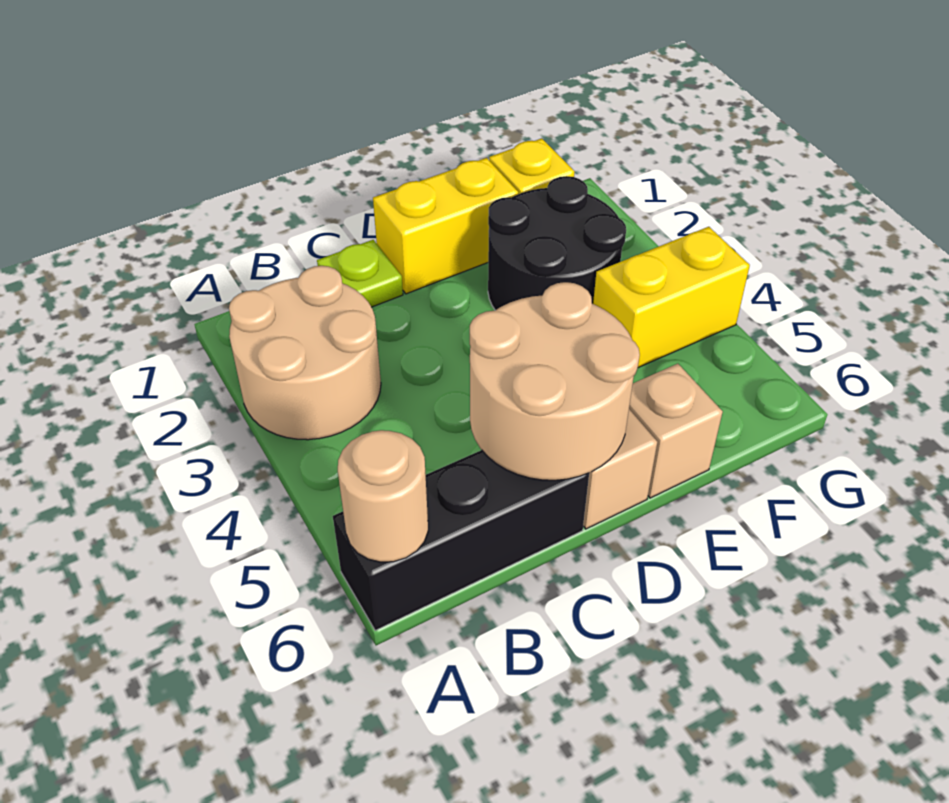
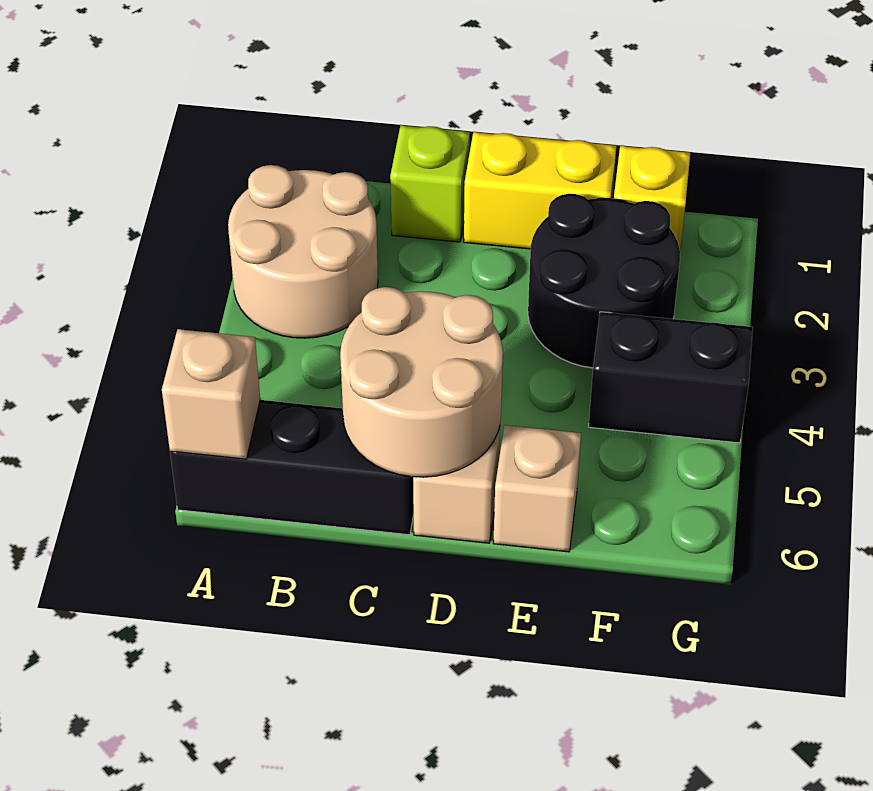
tan round brick A6 level 2 -> tan brick A6 level 2
lime plate C1 level 1 -> lime brick C1 level 1
yellow brick F4:G4 level 1 -> black brick F4:G4 level 1

